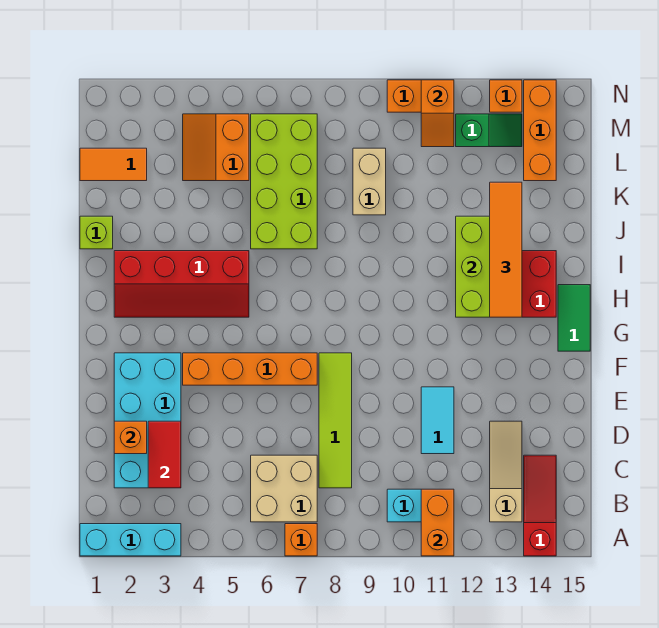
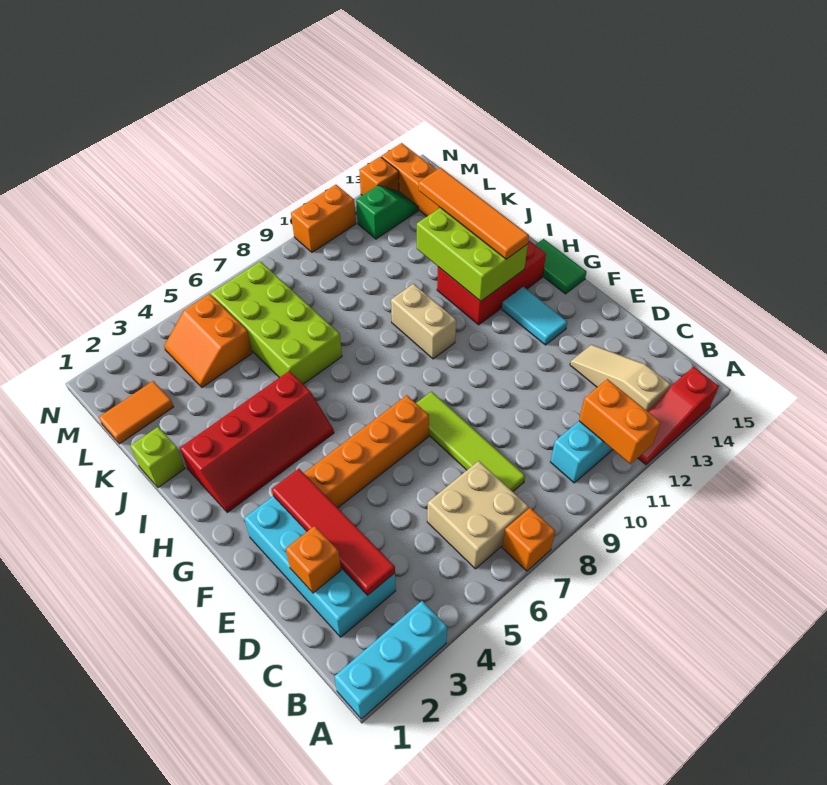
red slope A14:C14 level 1 top A -> red slope A12:A14 level 1 top 14
red tile C3:D3 level 2 -> red tile C3:F3 level 2
cyan tile D11:E11 level 1 -> cyan tile F13:G13 level 1
tan brick K9:L9 level 1 -> tan brick H10:I10 level 1
orange slope M11:N11 level 2 top N -> none

